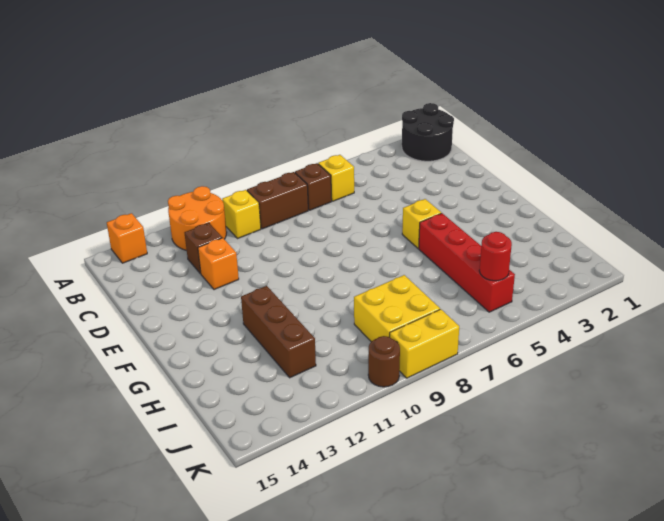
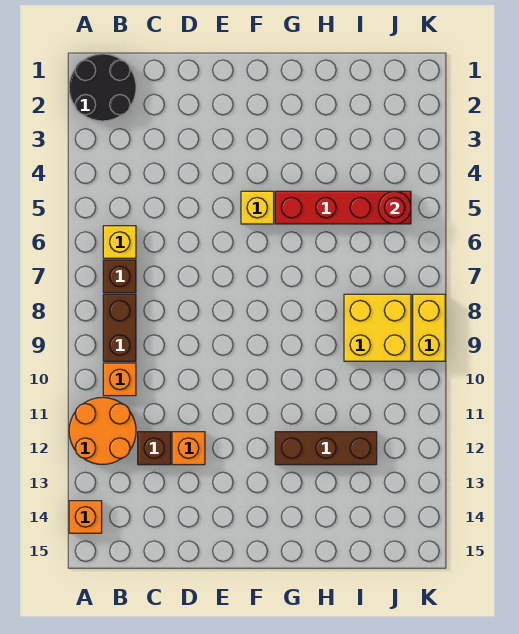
yellow brick B10 level 1 -> orange brick B10 level 1
brown round brick K10 level 1 -> none

